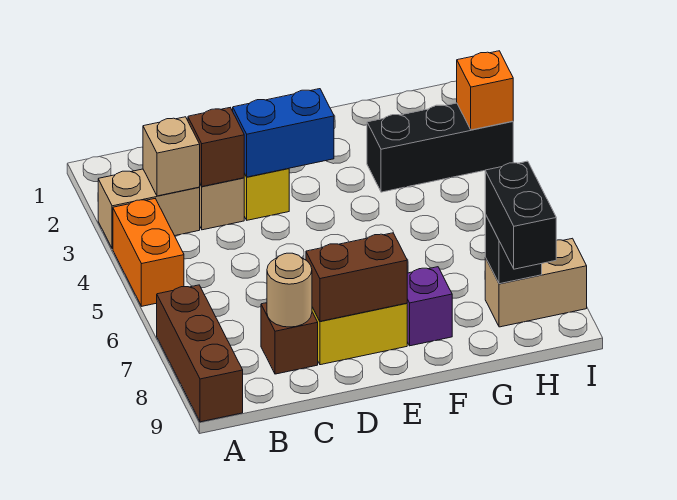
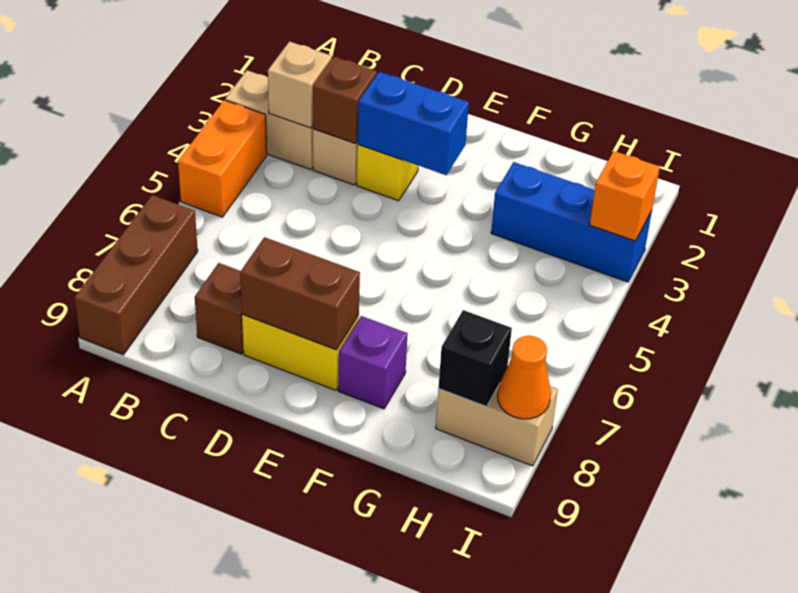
tan round brick C8 level 2 -> none
black brick G3:I3 level 1 -> blue brick G3:I3 level 1
black brick H8:H9 level 3 -> none
none -> orange cone I8 level 2

